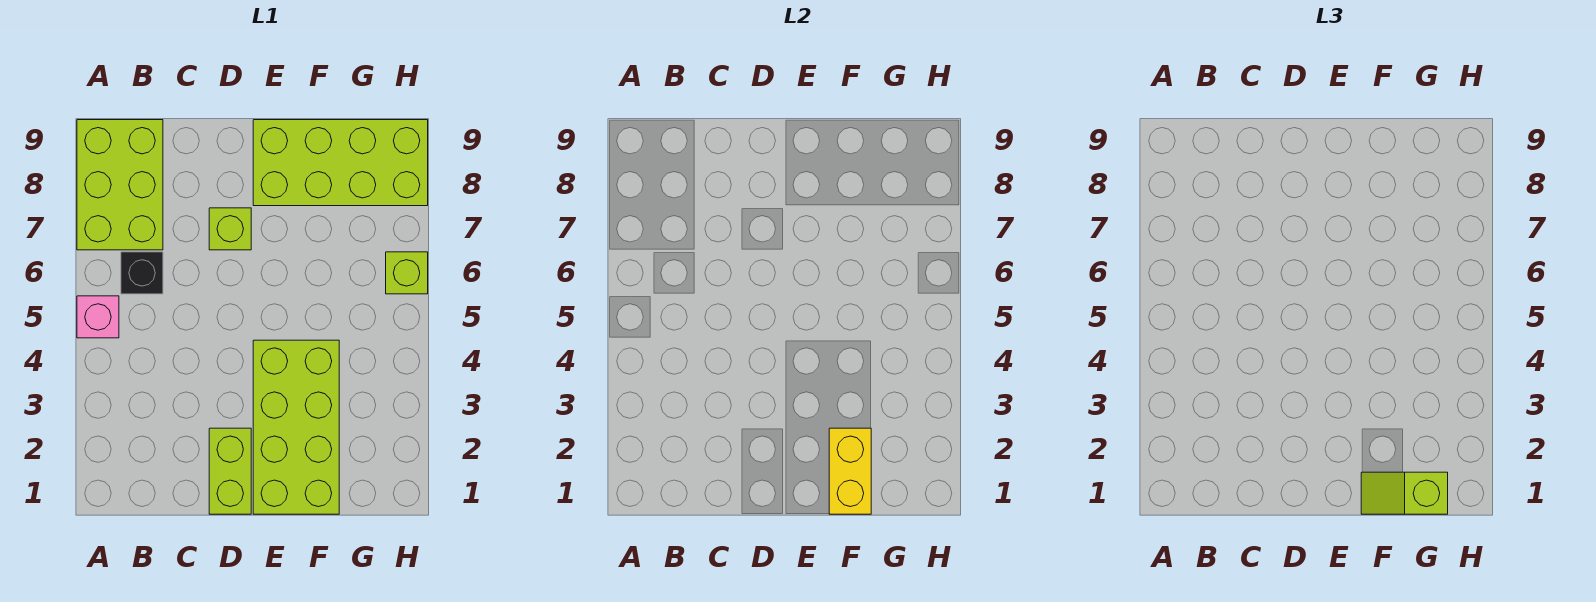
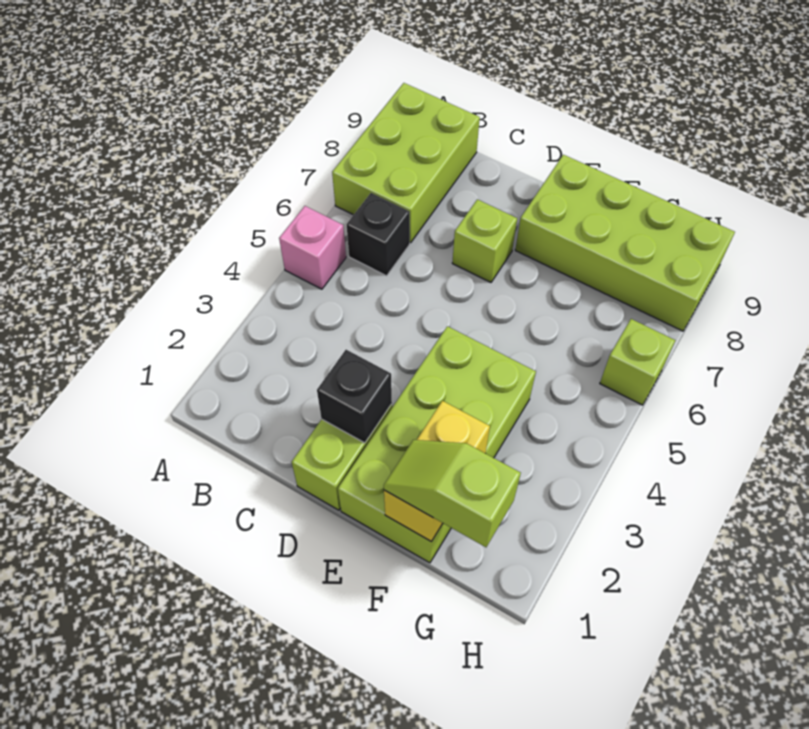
none -> black brick D2 level 2

